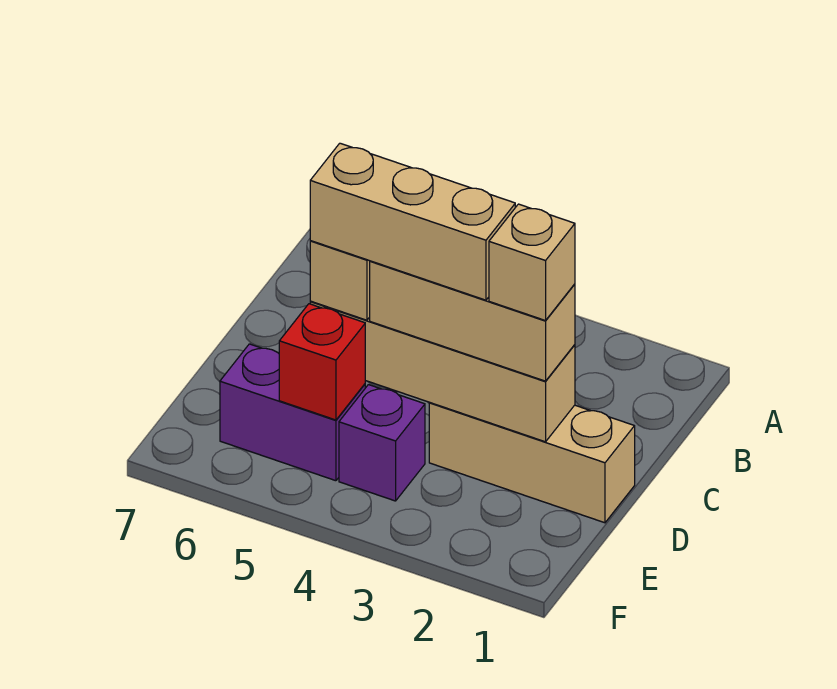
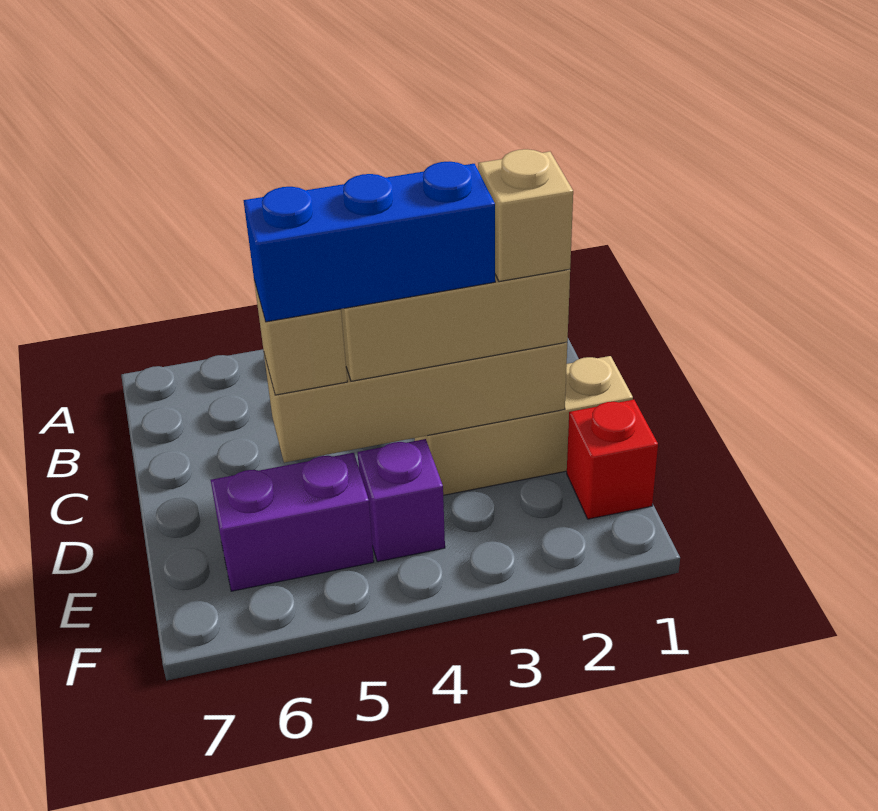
tan brick D3:D5 level 4 -> blue brick D3:D5 level 4
red brick E5 level 2 -> red brick E1 level 1

